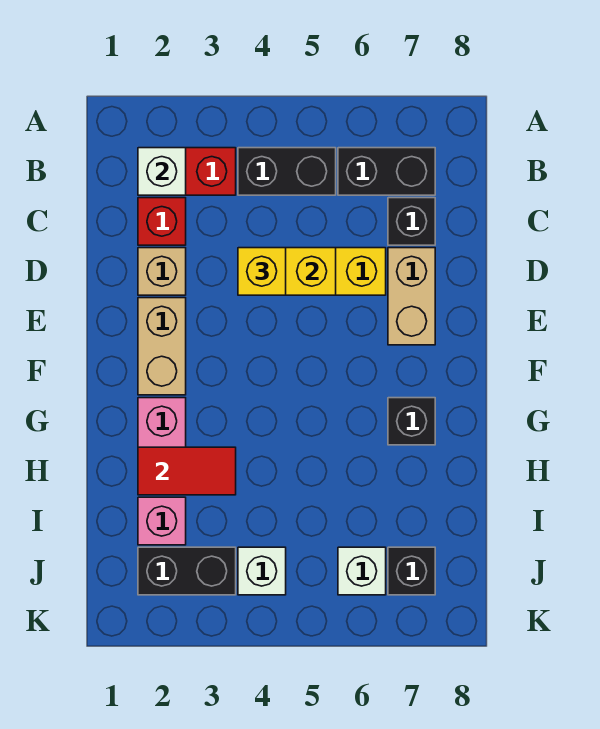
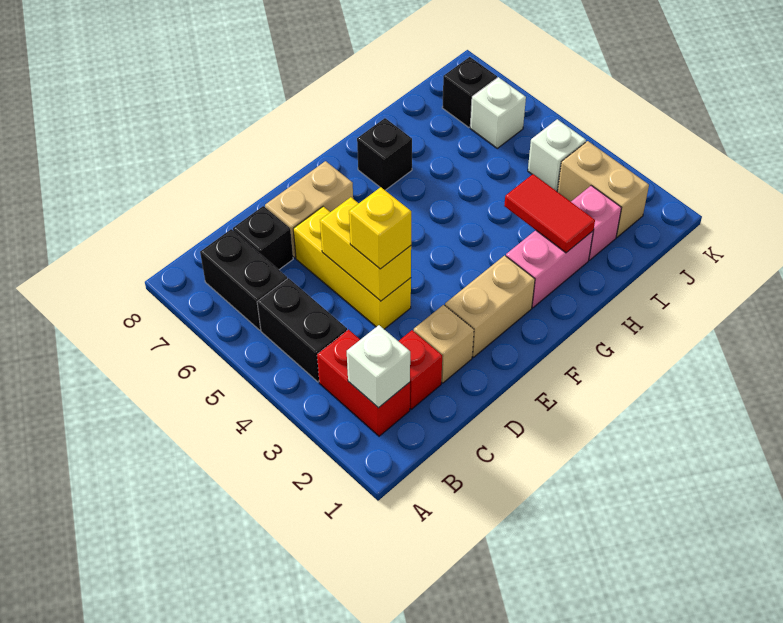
black brick J2:J3 level 1 -> tan brick J2:J3 level 1

